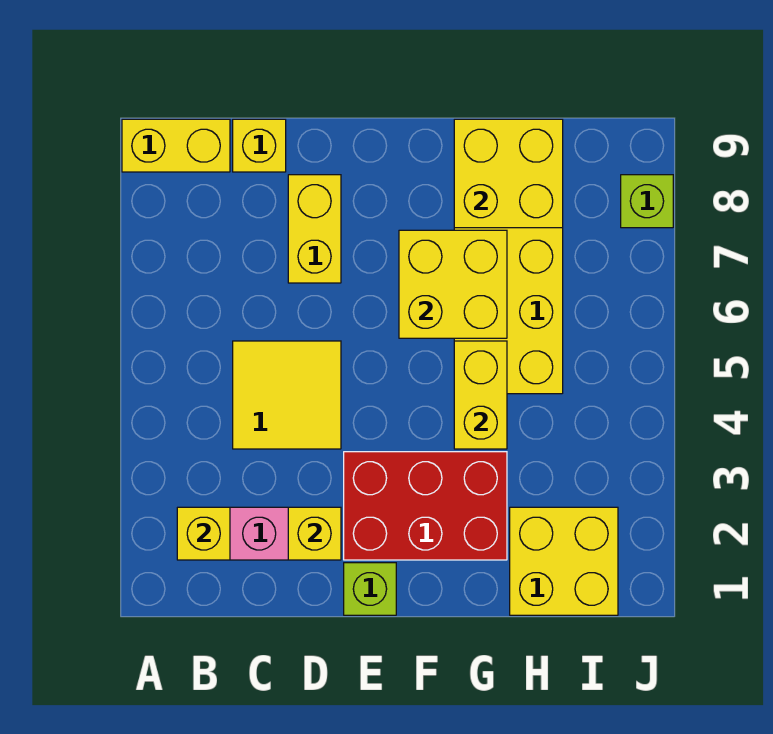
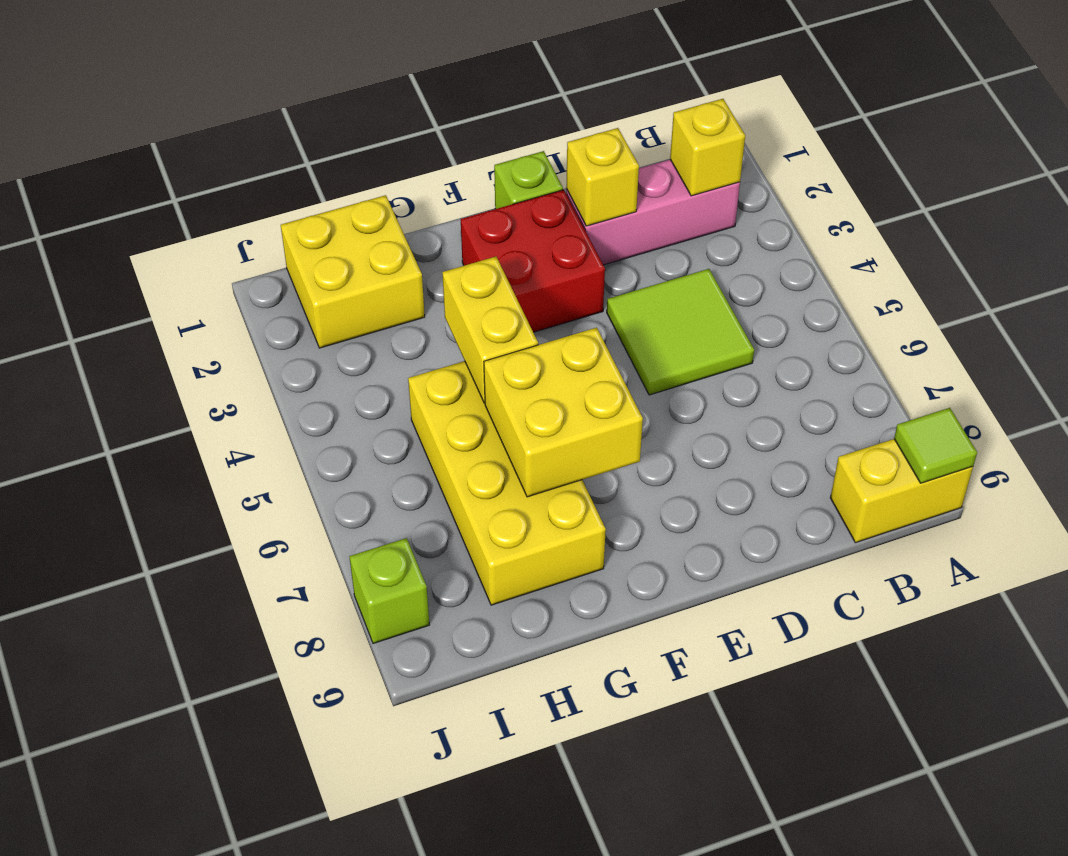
none -> lime tile A9 level 2
yellow tile C4:D5 level 1 -> lime tile C4:D5 level 1
yellow brick C9 level 1 -> none
yellow brick D7:D8 level 1 -> none
red brick E2:G3 level 1 -> red brick E2:F3 level 1
yellow brick G8:H9 level 2 -> none

